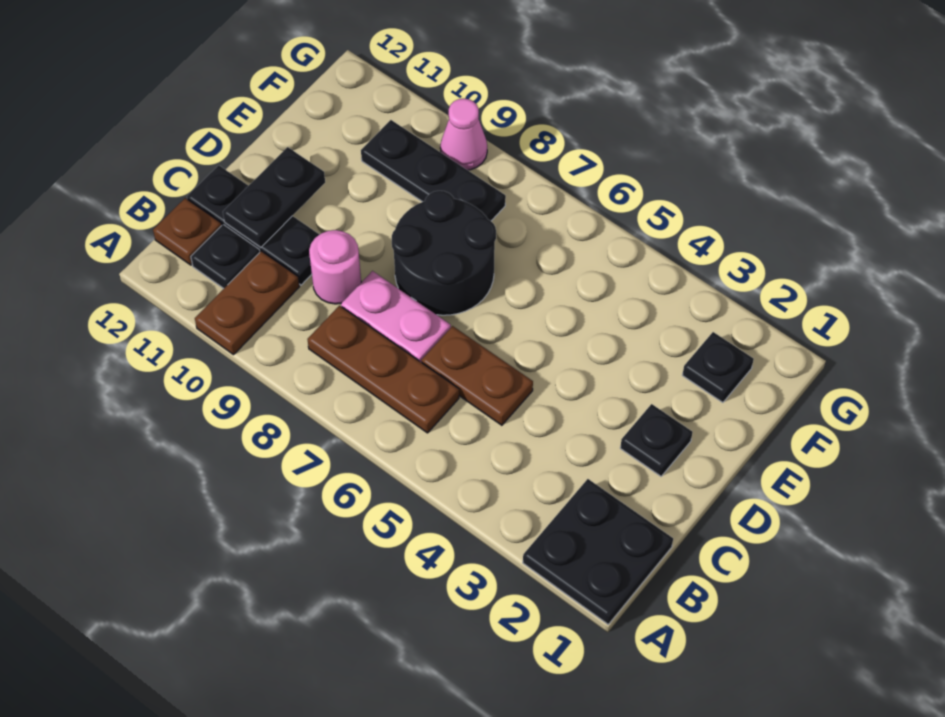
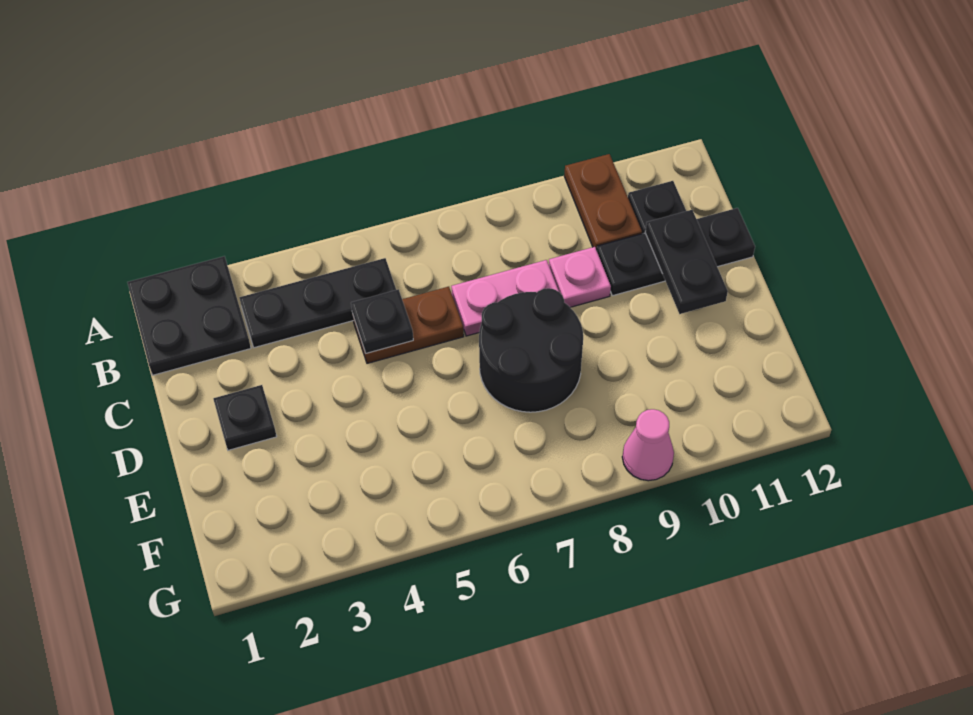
brown plate B6:B8 level 1 -> none
brown plate B12 level 1 -> none
pink round brick C9 level 1 -> pink plate C9 level 1
black plate F2 level 1 -> black plate C5 level 2
black plate F8:F10 level 1 -> black plate B3:B5 level 1

